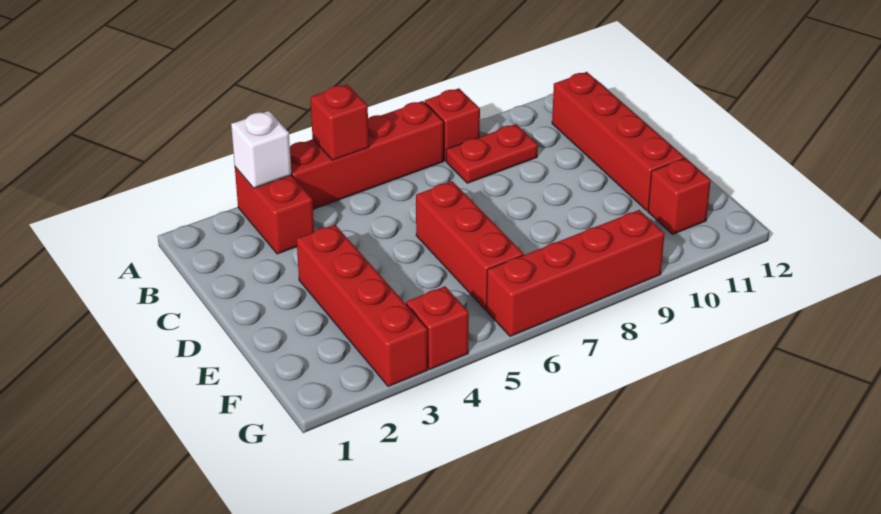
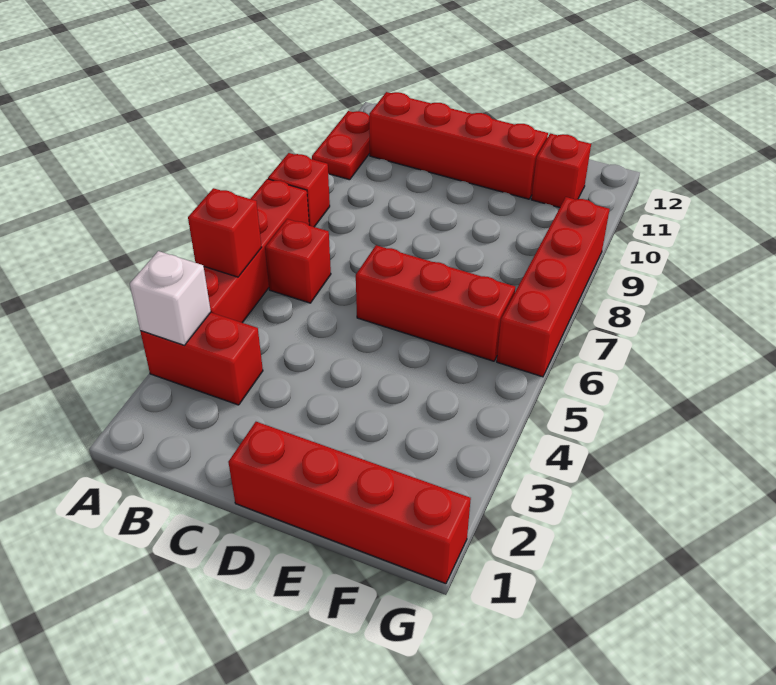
red plate B8:B9 level 1 -> red plate A10:A11 level 1
red brick D3:G3 level 1 -> red brick D1:G1 level 1
red brick G4 level 1 -> red brick B6 level 1

